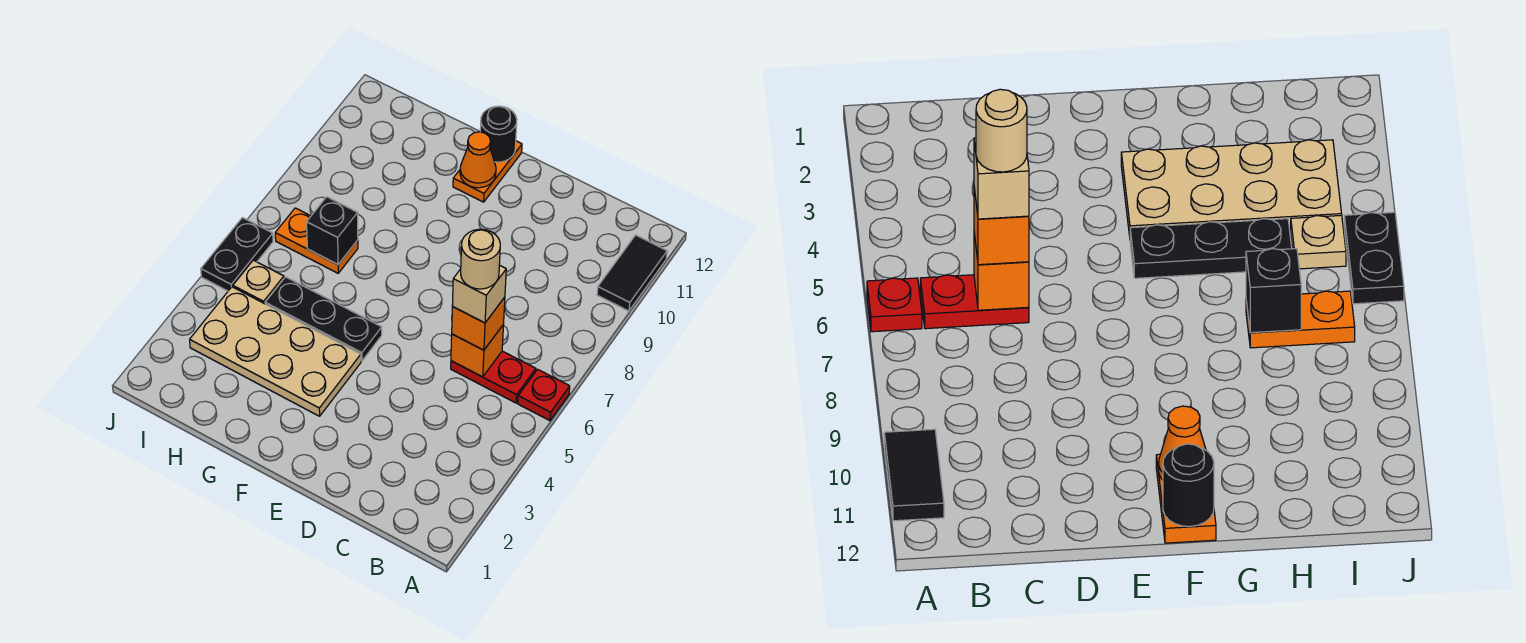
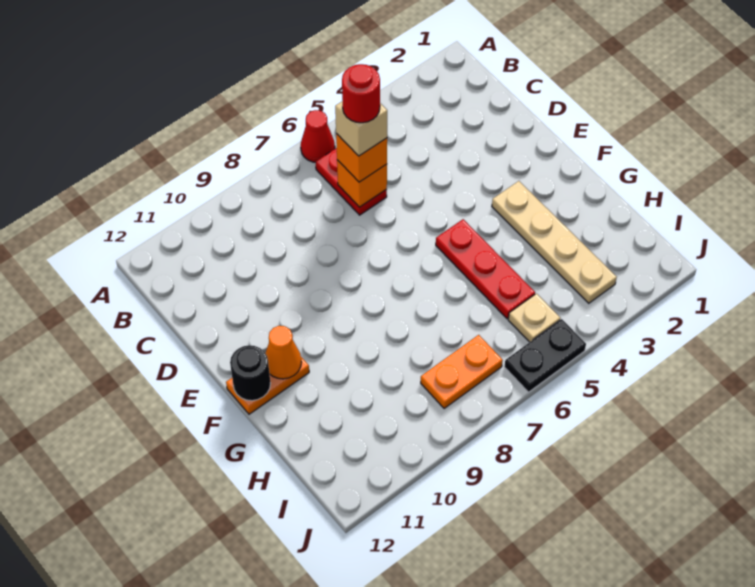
red plate A6 level 1 -> red cone A6 level 1
black tile A10:A11 level 1 -> none
tan round brick C6 level 5 -> red round brick C6 level 5
tan plate F3:I4 level 1 -> tan plate F3:I3 level 1
black plate F5:H5 level 1 -> red plate F5:H5 level 1
orange plate H7:I7 level 1 -> orange plate I7:I8 level 1
black brick H7 level 2 -> none

